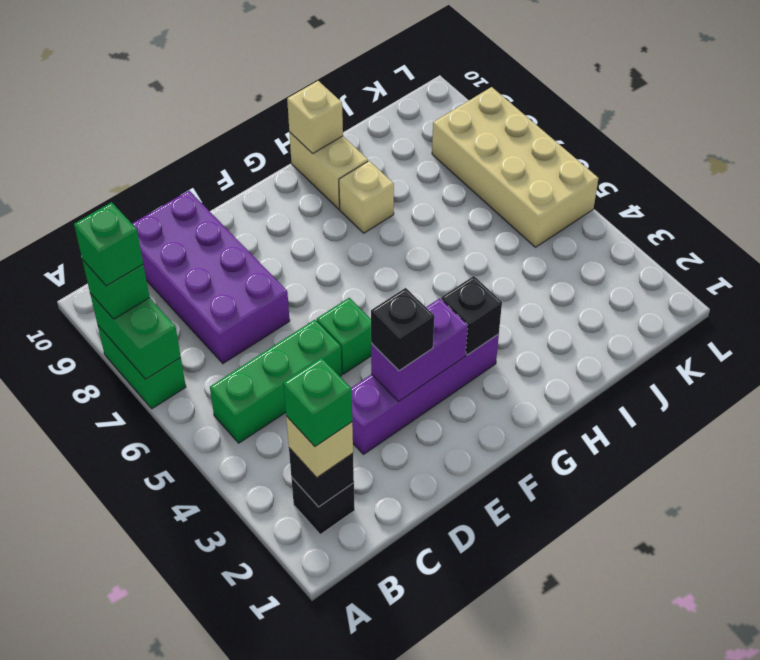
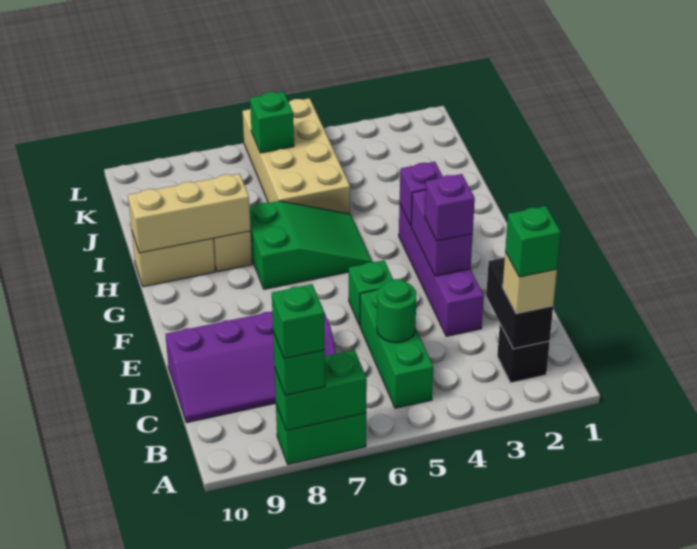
black brick B2 level 2 -> black brick B2:C2 level 2
none -> green round brick C5 level 2
purple brick C7:D10 level 1 -> purple slope C7:D10 level 1 top D
black brick E3 level 3 -> purple brick E3 level 3
black brick G3 level 2 -> purple brick G3 level 2
none -> green slope G5:H7 level 1 top 7
tan brick H10 level 2 -> tan brick H8:H10 level 2
tan brick K5:L8 level 1 -> tan brick I5:L6 level 1
none -> green brick K6 level 2

